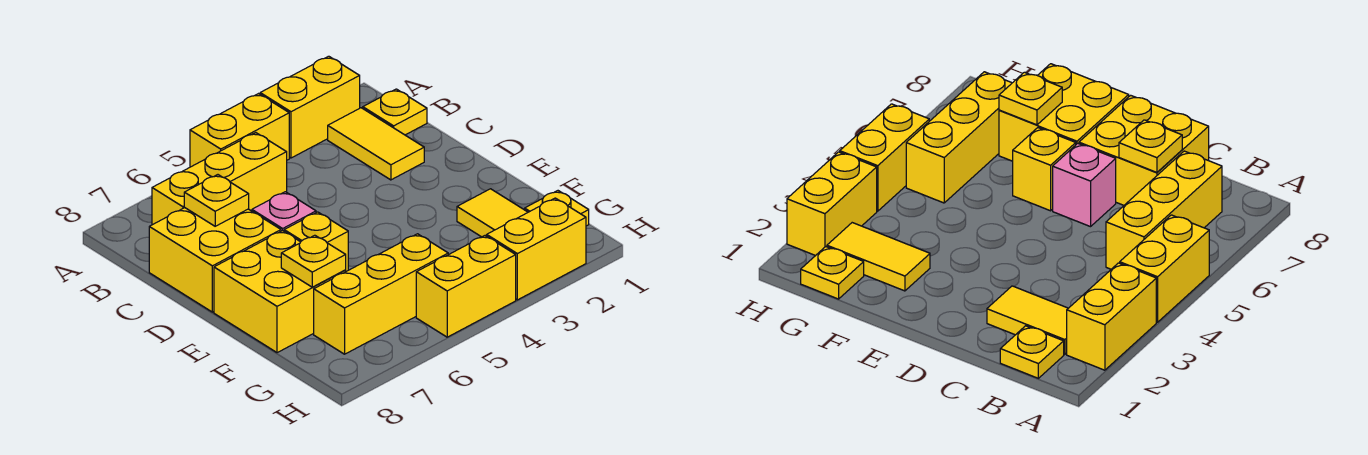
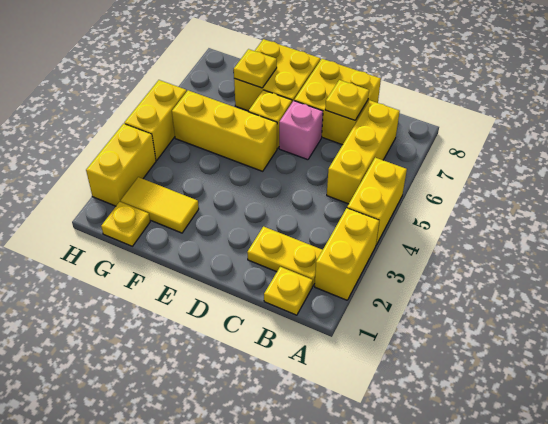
yellow tile B2:C2 level 1 -> yellow plate B2:C2 level 1
yellow brick G5:G7 level 1 -> yellow brick E5:G5 level 1

